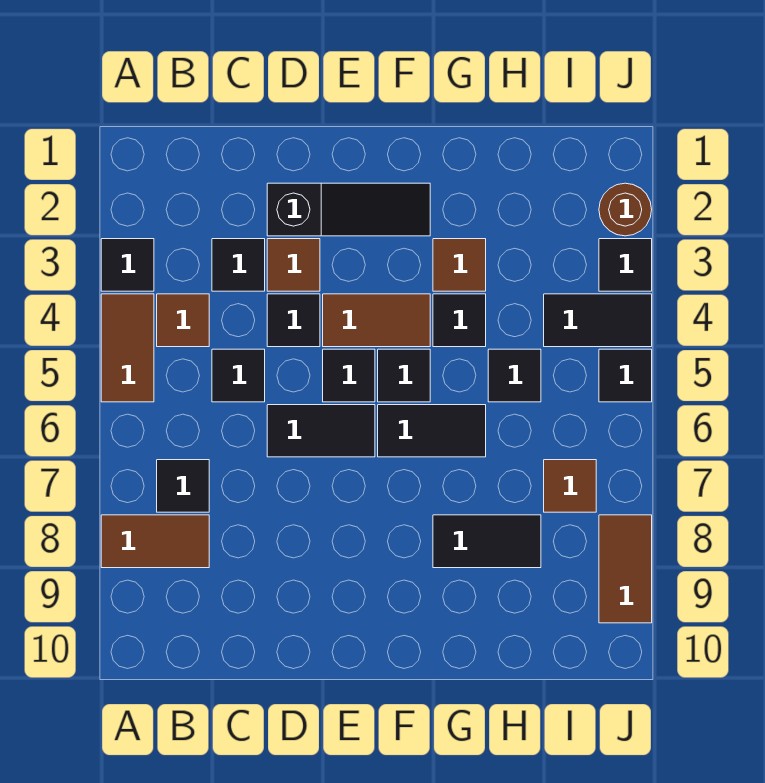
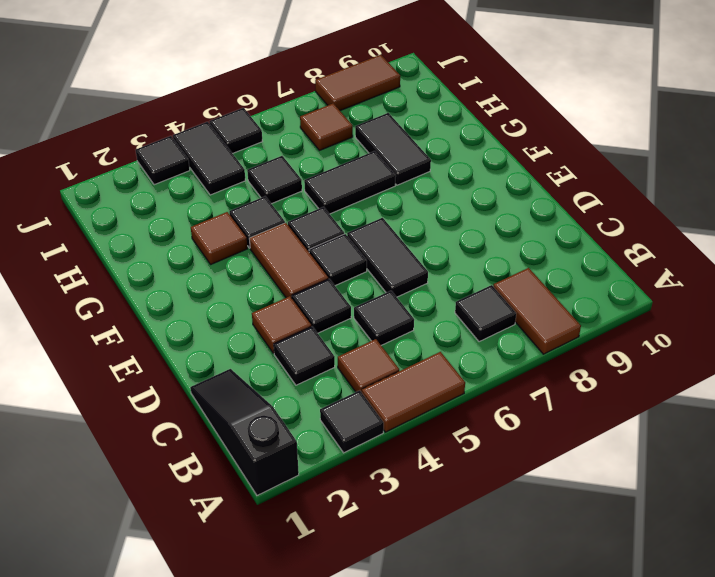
black slope D2:F2 level 1 top D -> black slope A1:C1 level 1 top A
black tile F6:G6 level 1 -> black tile G6:G7 level 1
brown round brick J2 level 1 -> none

